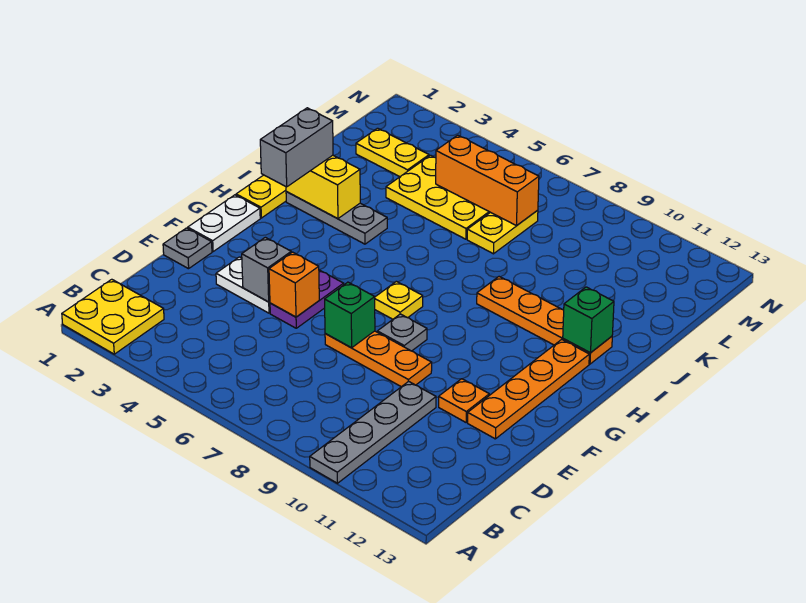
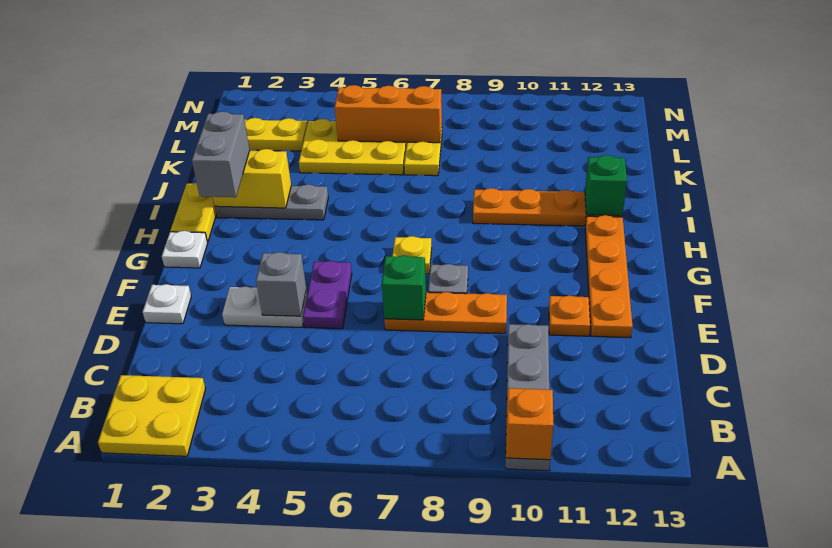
grey plate E1 level 1 -> white plate E1 level 1
orange brick E5 level 2 -> orange brick A10 level 2
white plate F1:G1 level 1 -> white plate G1 level 1

